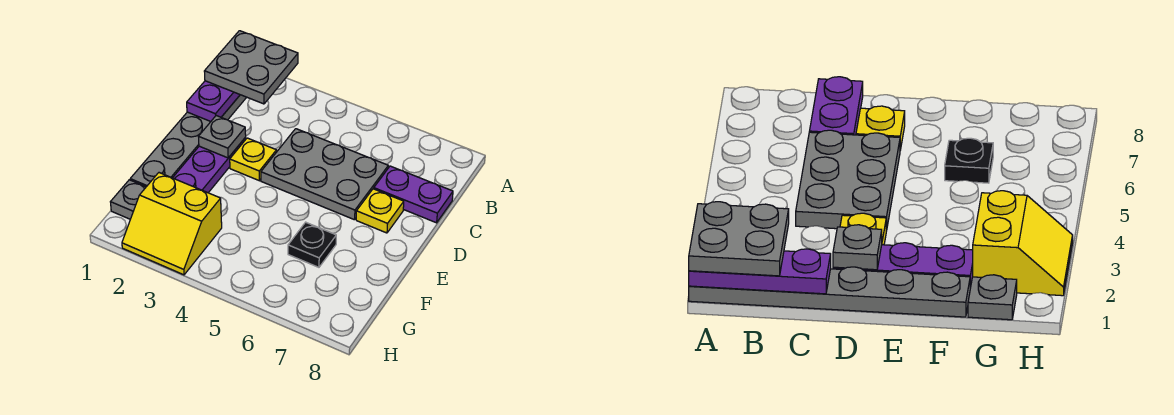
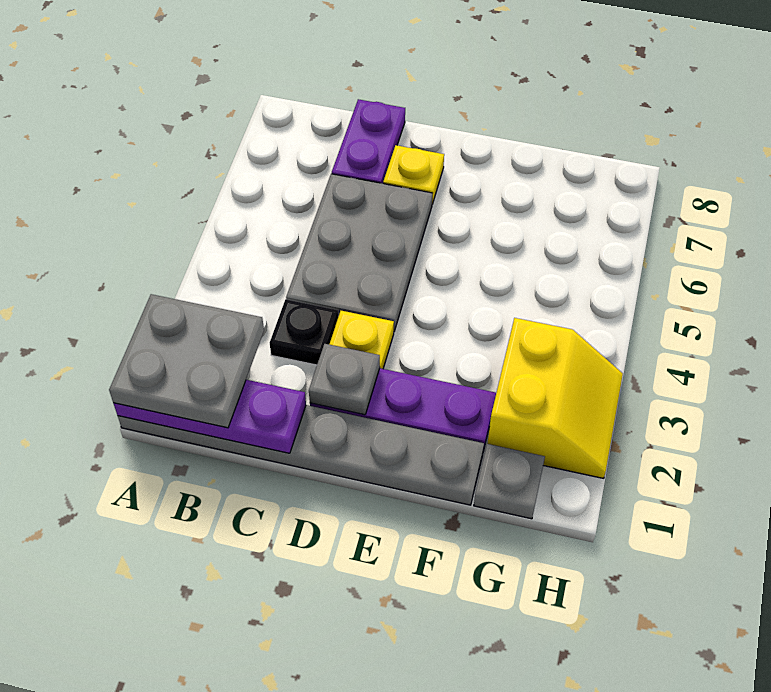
black plate F6 level 1 -> black plate C3 level 1

